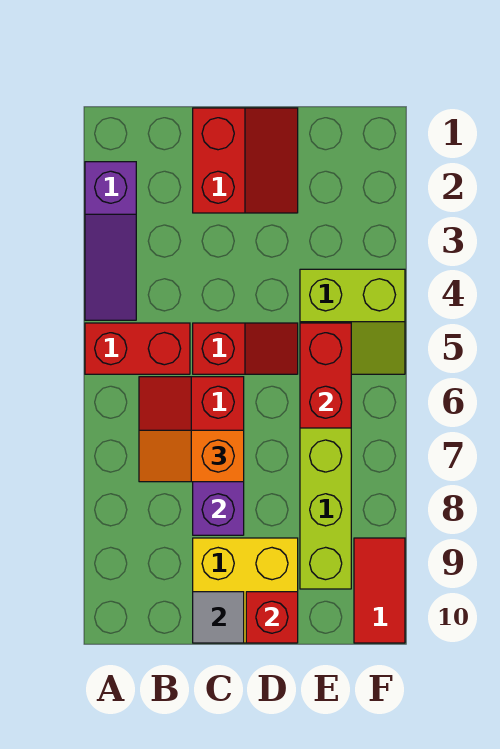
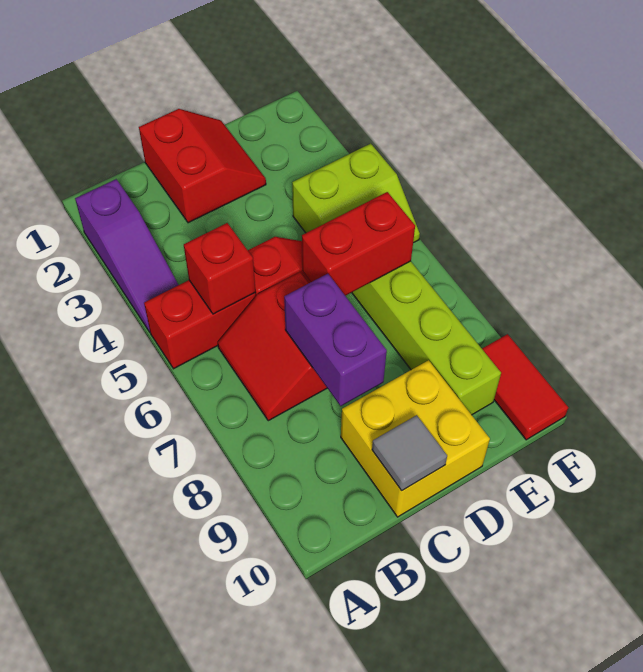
orange slope B7:C7 level 3 top C -> none
red brick D10 level 2 -> red brick B5 level 2
red brick E5:E6 level 2 -> red brick D6:E6 level 2

